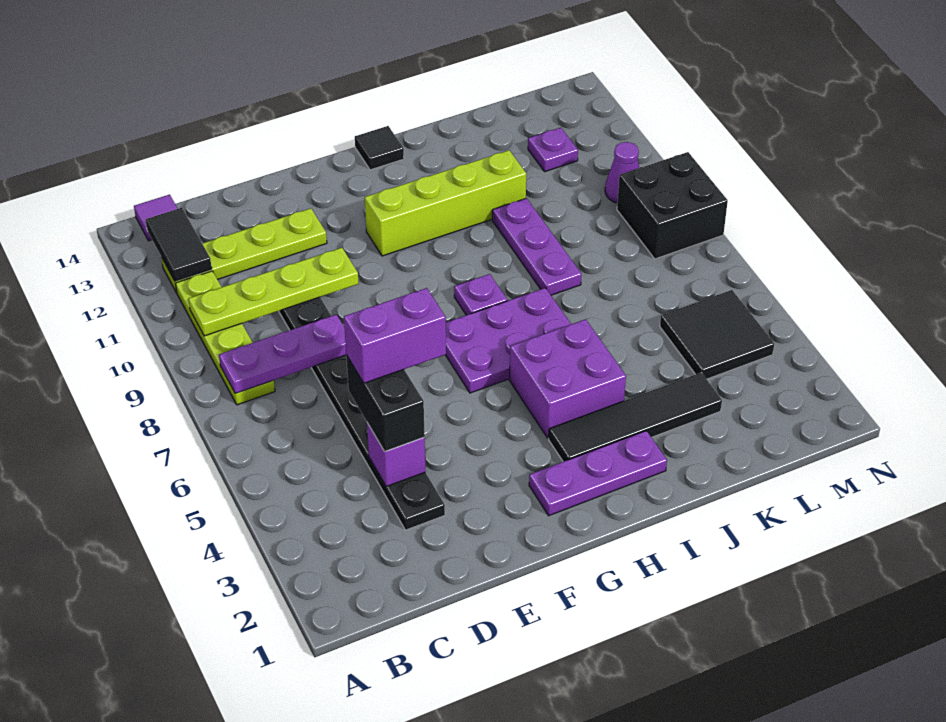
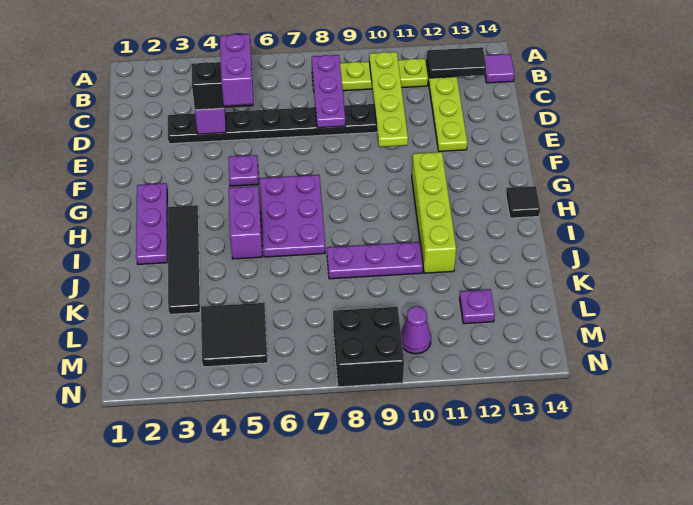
purple brick H4:I5 level 1 -> purple brick H5:I5 level 1
purple plate H8 level 1 -> purple plate F5 level 1

